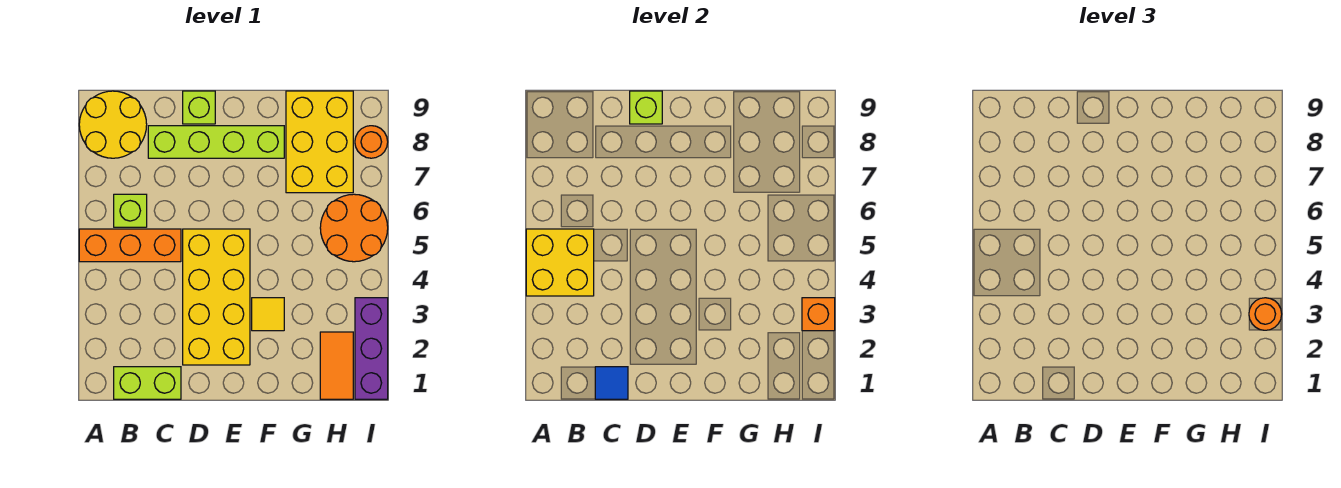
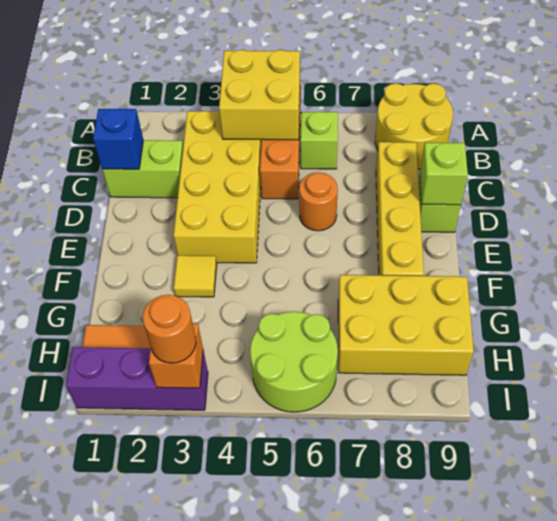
lime brick B1:C1 level 1 -> lime brick C1:C2 level 1
blue tile C1 level 2 -> blue brick C1 level 2
lime brick C8:F8 level 1 -> yellow brick C8:F8 level 1
yellow brick D2:E5 level 1 -> yellow brick B3:E4 level 1
orange round brick H5:I6 level 1 -> lime round brick H5:I6 level 1
orange round brick I8 level 1 -> orange round brick D6 level 1

